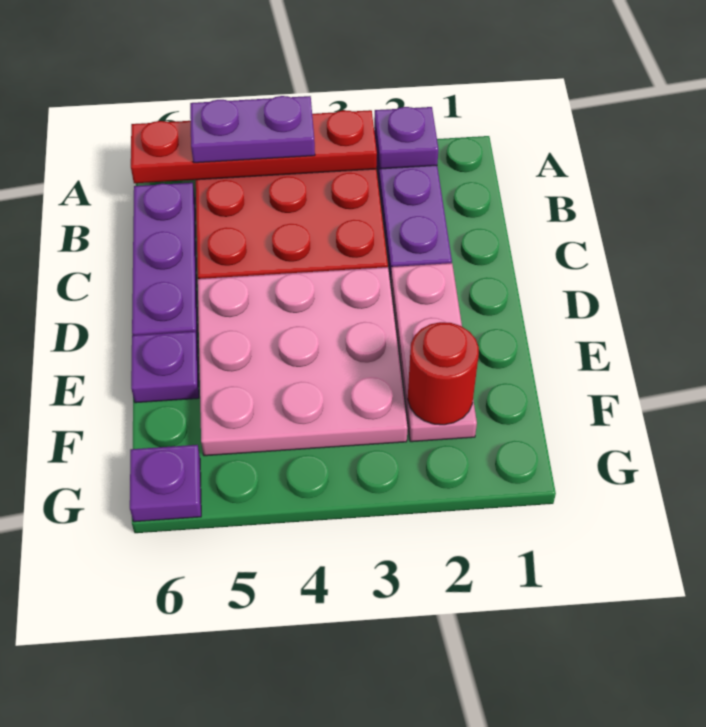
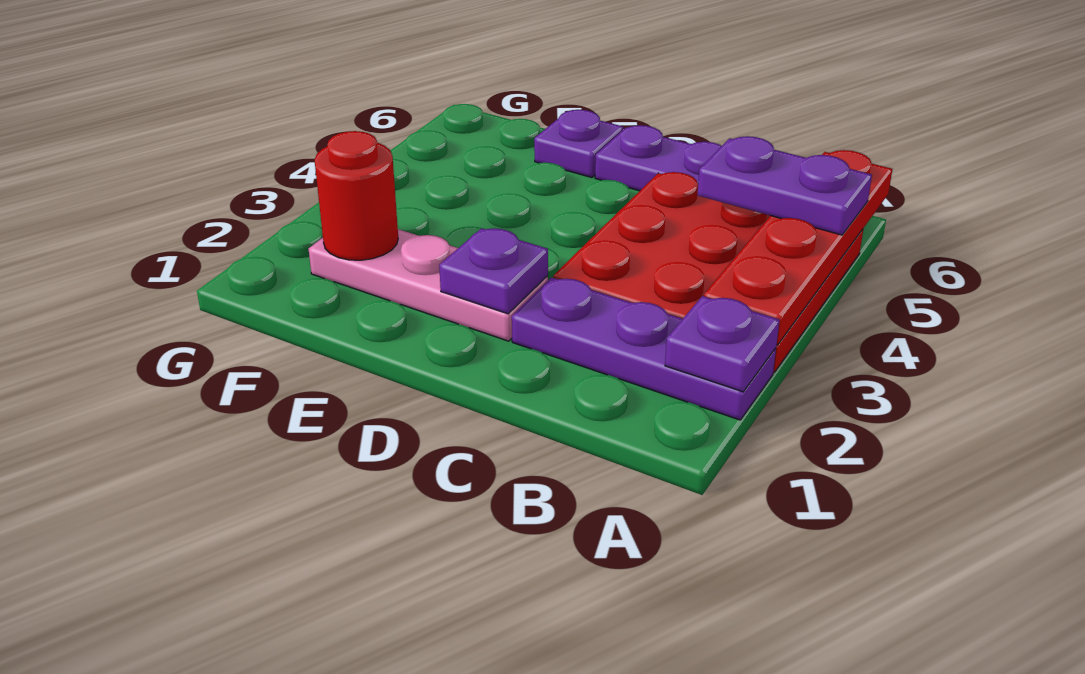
purple plate A4:A5 level 3 -> purple plate A5:B5 level 3
pink plate D3:F5 level 1 -> none
purple plate G6 level 1 -> purple plate D2 level 2

